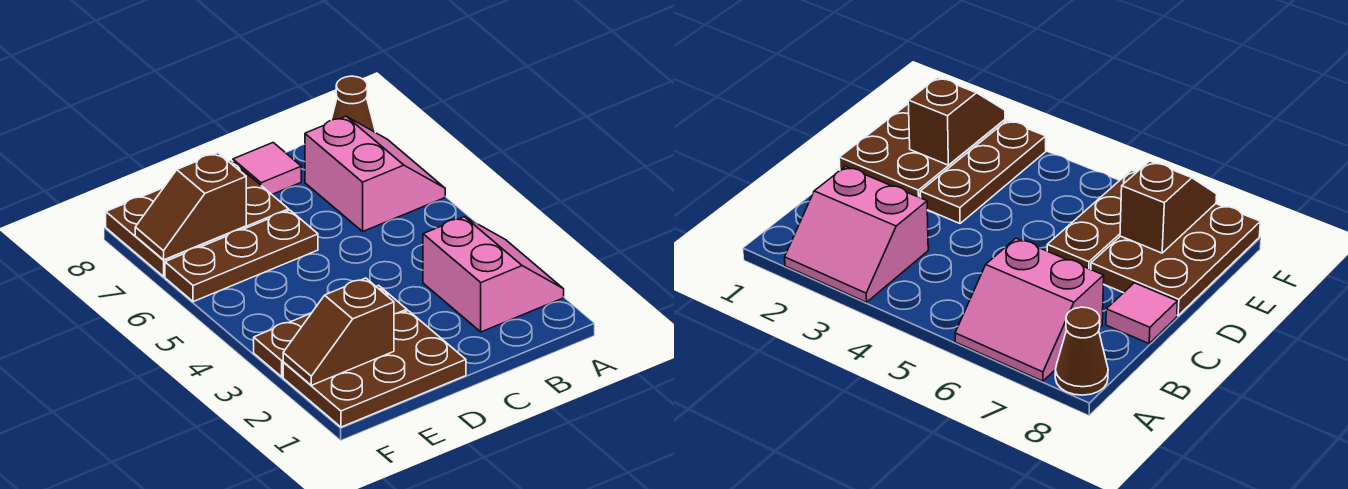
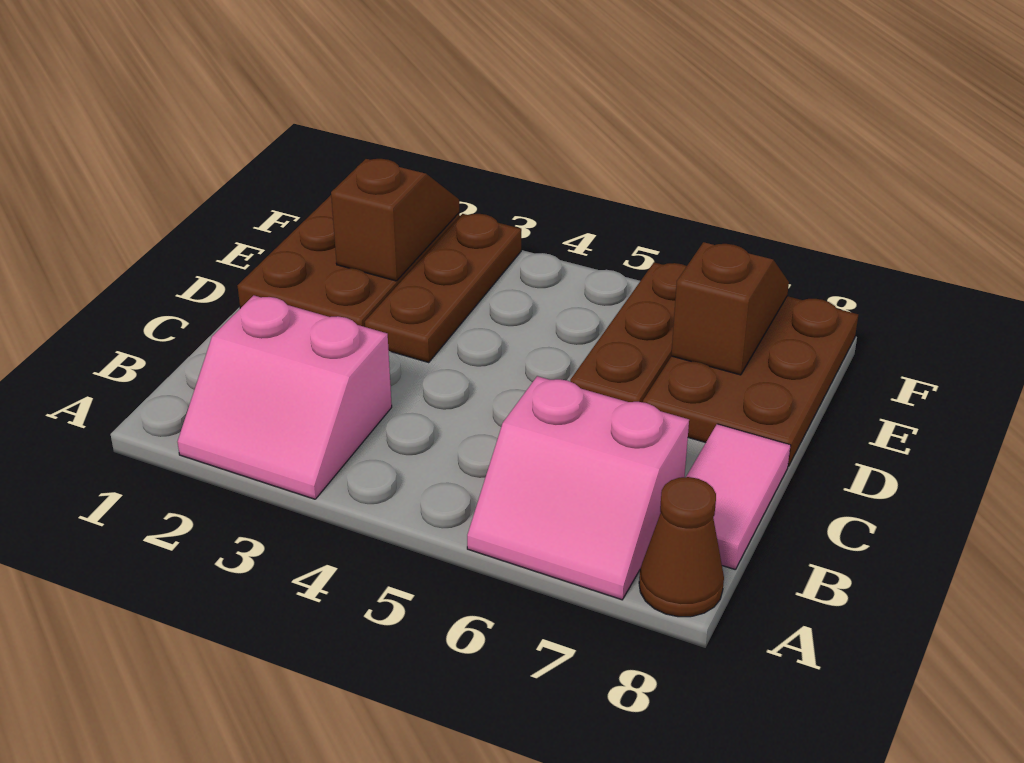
pink tile C8 level 1 -> pink tile B8:C8 level 1

